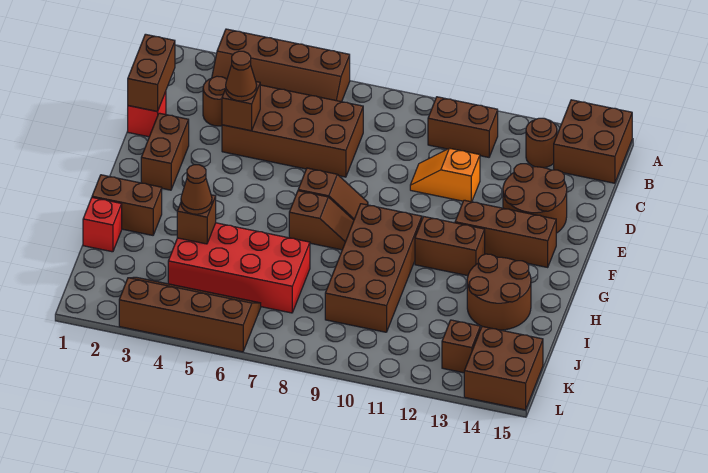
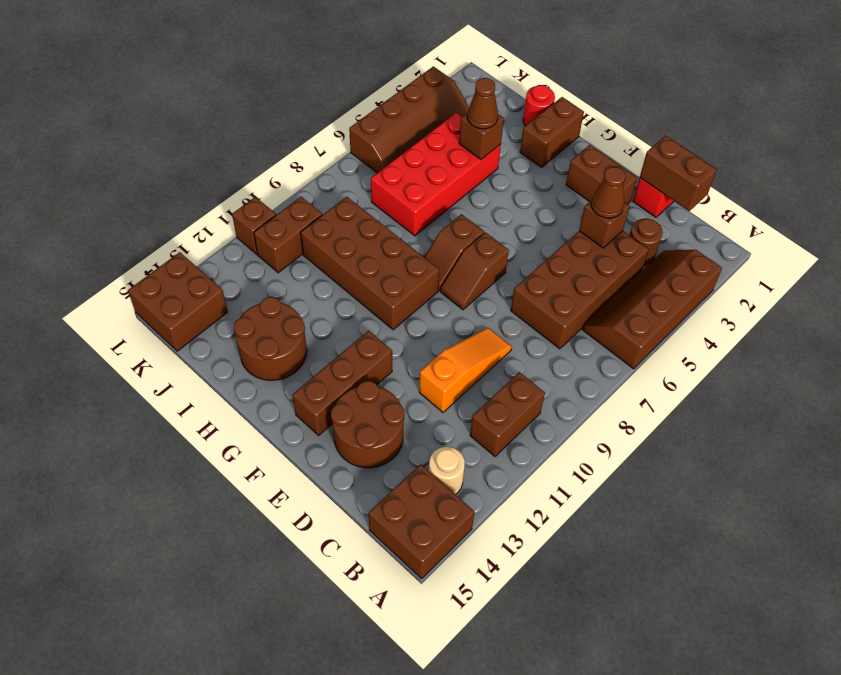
brown round brick B13 level 1 -> tan round brick B13 level 1
orange slope D10:D11 level 1 top 11 -> orange slope D9:D11 level 1 top 11
brown brick G11:G12 level 1 -> brown brick K10:K11 level 1
red brick I1 level 1 -> red round brick I1 level 1
brown brick K13 level 1 -> brown brick L11 level 1

